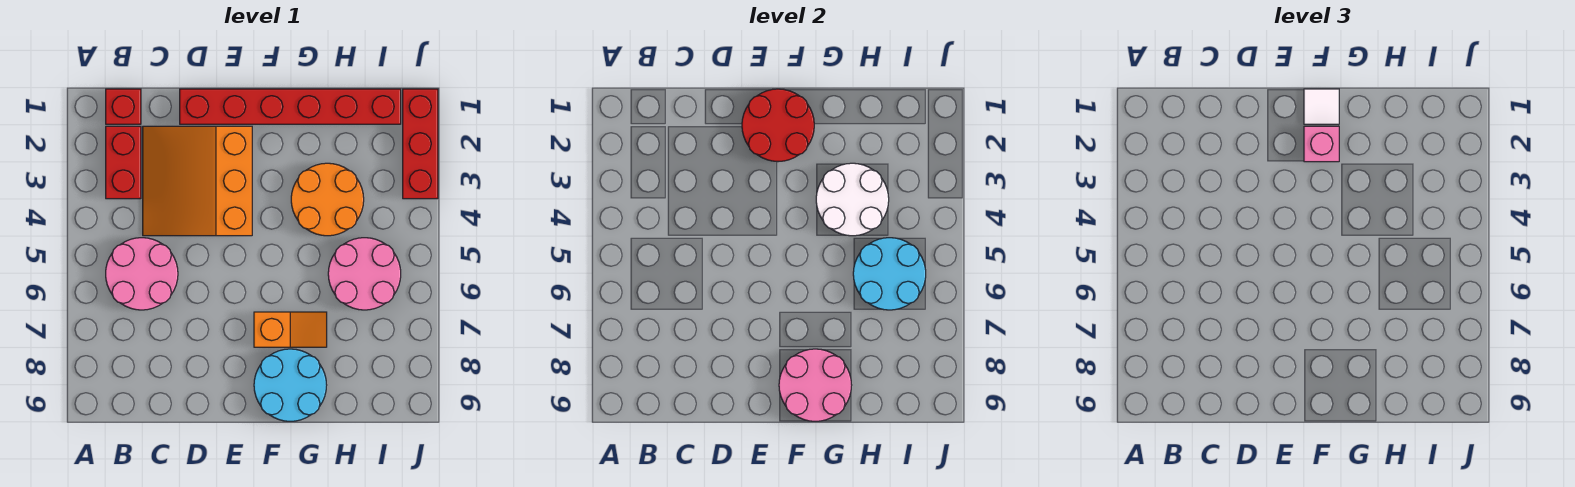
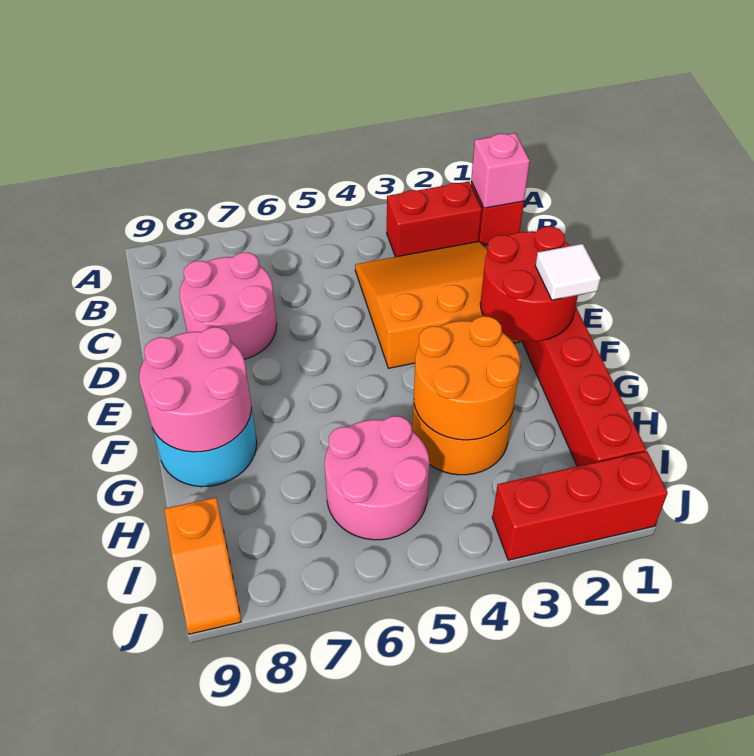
pink round brick B5:C6 level 1 -> pink round brick C7:D8 level 1
pink brick F2 level 3 -> pink brick B1 level 2
orange slope F7:G7 level 1 top F -> orange slope I9:J9 level 1 top I
white round brick G3:H4 level 2 -> orange round brick G3:H4 level 2
cyan round brick H5:I6 level 2 -> none

